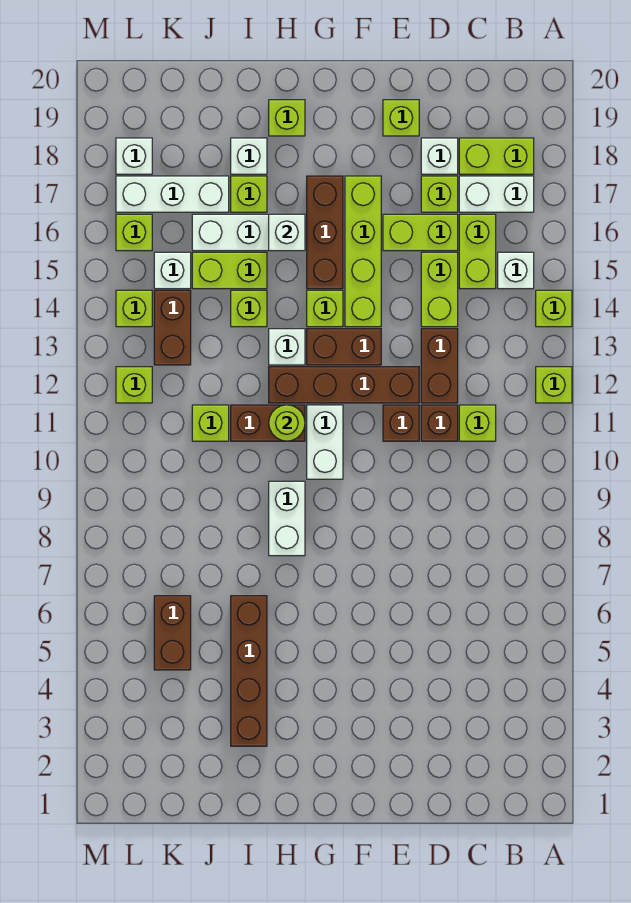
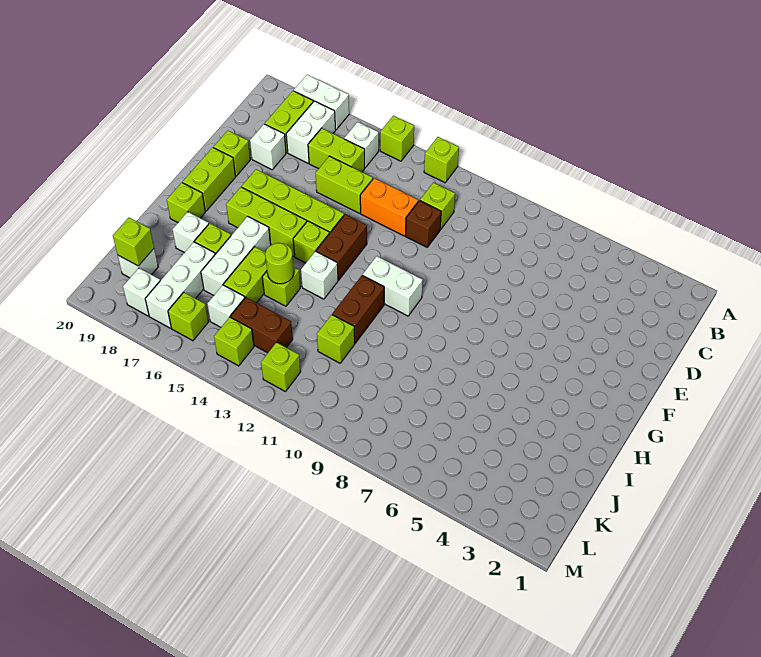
brown brick D12:D13 level 1 -> orange brick D12:D13 level 1
lime brick D16:E16 level 1 -> lime brick F19:G19 level 1
lime brick D17 level 1 -> lime brick K19 level 2
brown brick E11 level 1 -> none
brown brick E12:H12 level 1 -> none
brown brick G15:G17 level 1 -> lime brick G15:G17 level 1
white brick H8:H9 level 1 -> white brick A17:A18 level 1
lime round brick H11 level 2 -> lime round brick I14 level 2
white brick H16 level 2 -> white brick K19 level 1
brown brick I3:I6 level 1 -> none
brown brick K5:K6 level 1 -> none

